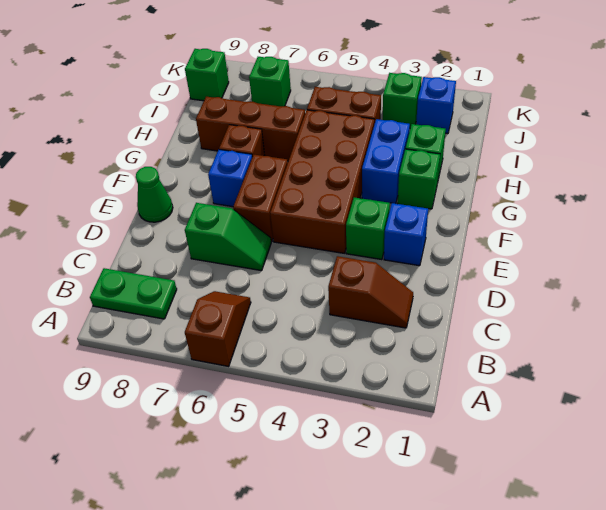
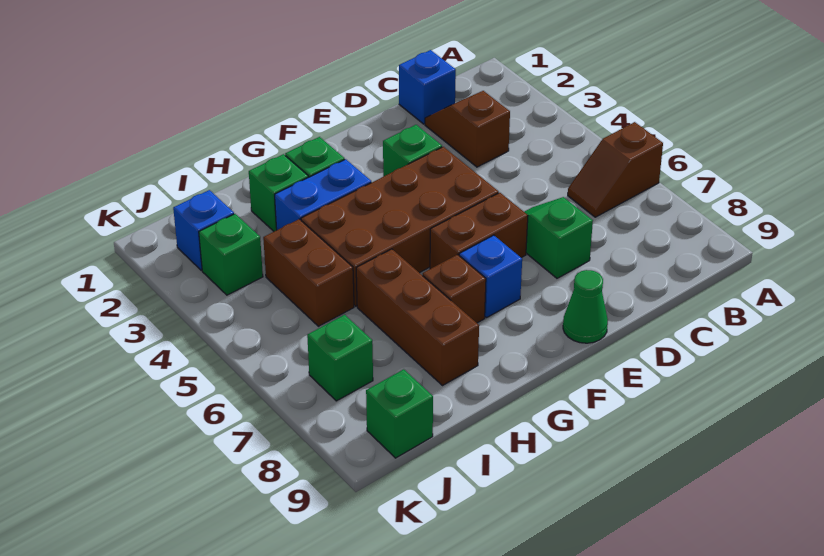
green plate B8:B9 level 1 -> none
blue brick E2 level 1 -> blue brick C1 level 1

